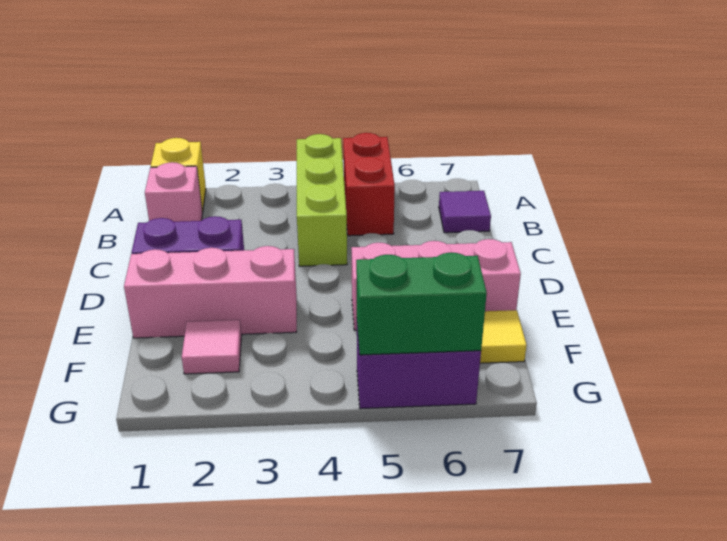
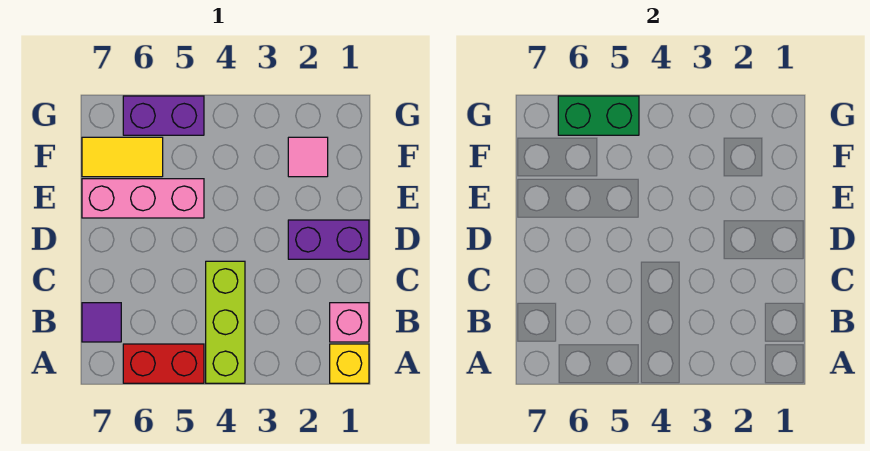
red brick A5:B5 level 1 -> red brick A5:A6 level 1
pink brick E1:E3 level 1 -> none

